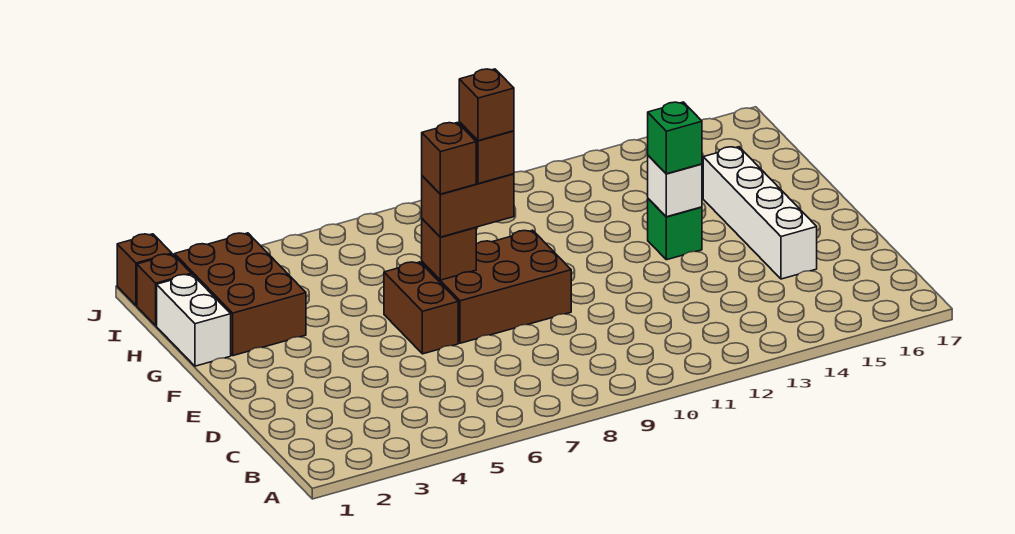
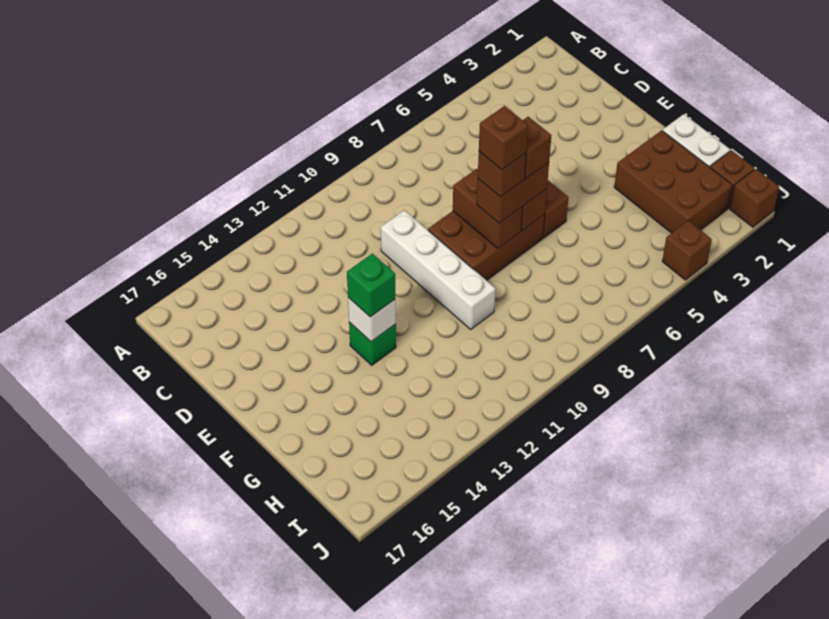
white brick D15:G15 level 1 -> white brick D10:G10 level 1
none -> brown brick E8:F8 level 2
none -> brown brick J4 level 1

